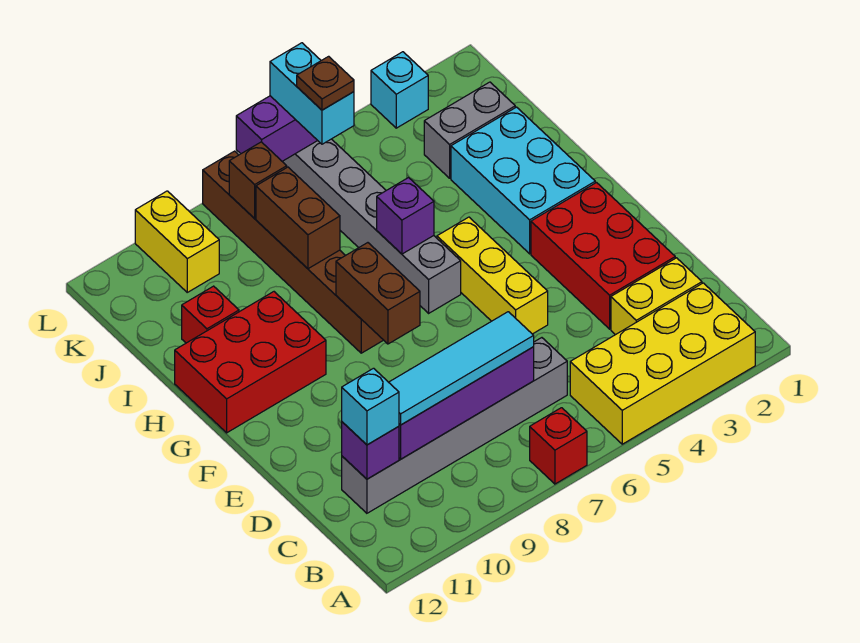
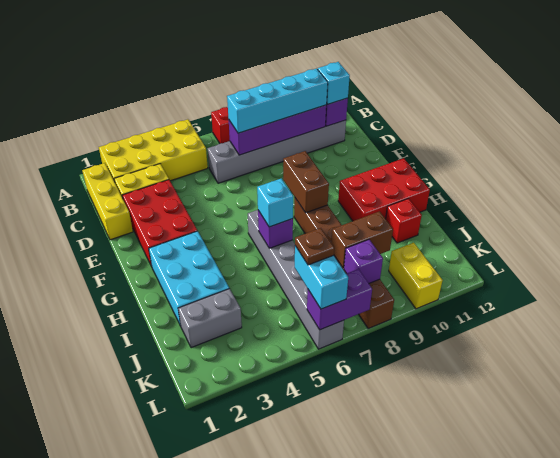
cyan tile C7:C10 level 3 -> cyan brick C7:C10 level 3
yellow brick E5:G5 level 1 -> yellow brick B1:D1 level 1
brown brick I8:J8 level 2 -> brown brick J8:J9 level 2
brown brick K8 level 2 -> purple brick K8 level 2
cyan brick L3 level 1 -> cyan brick H6 level 3

